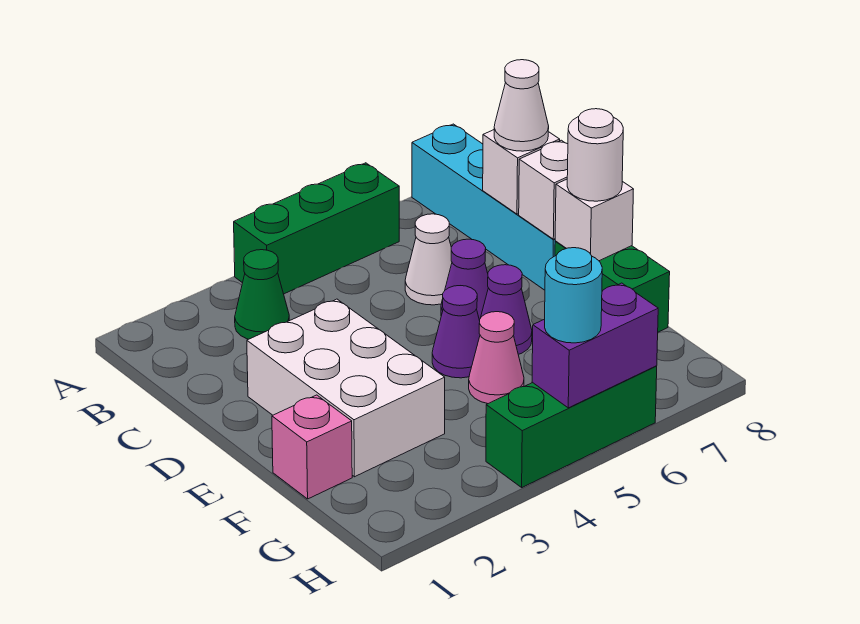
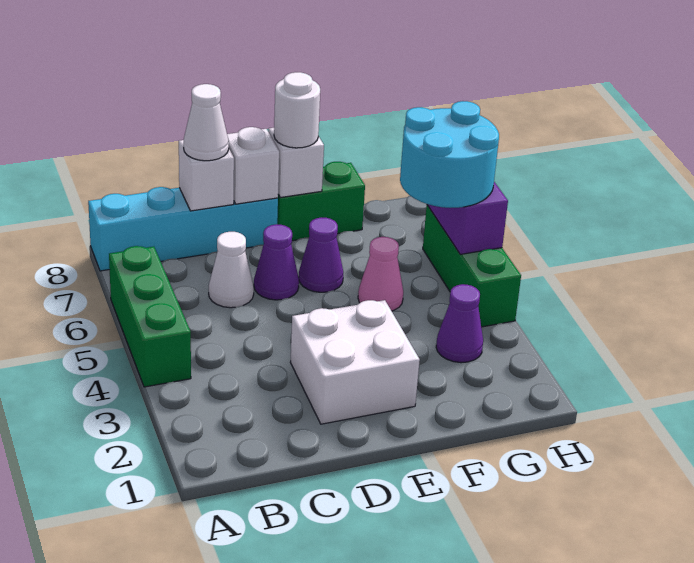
green cone B3 level 1 -> none
white brick D2:F3 level 1 -> white brick D2:E3 level 1
purple cone E5 level 1 -> purple cone G3 level 1
pink brick F1 level 1 -> none
cyan round brick H5 level 3 -> cyan round brick G5:H6 level 3

